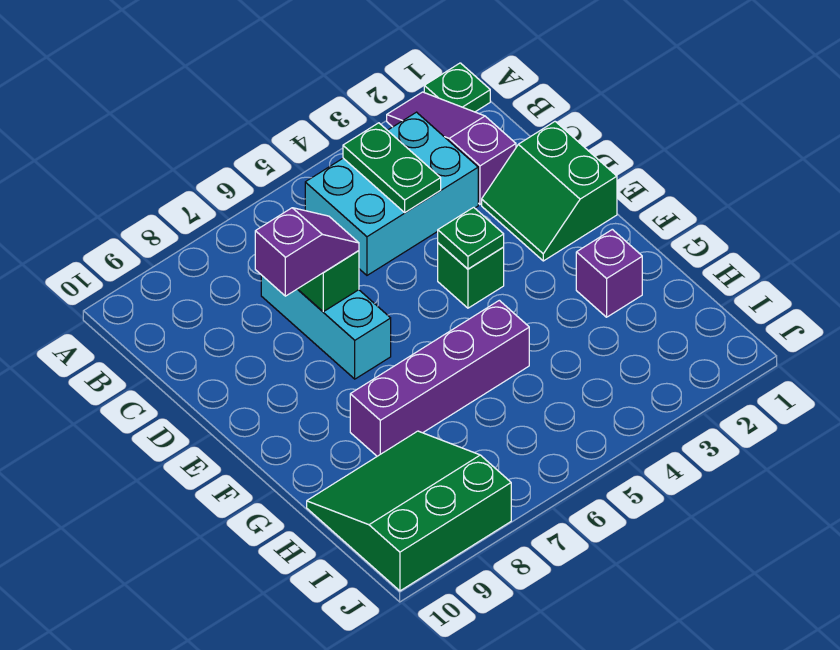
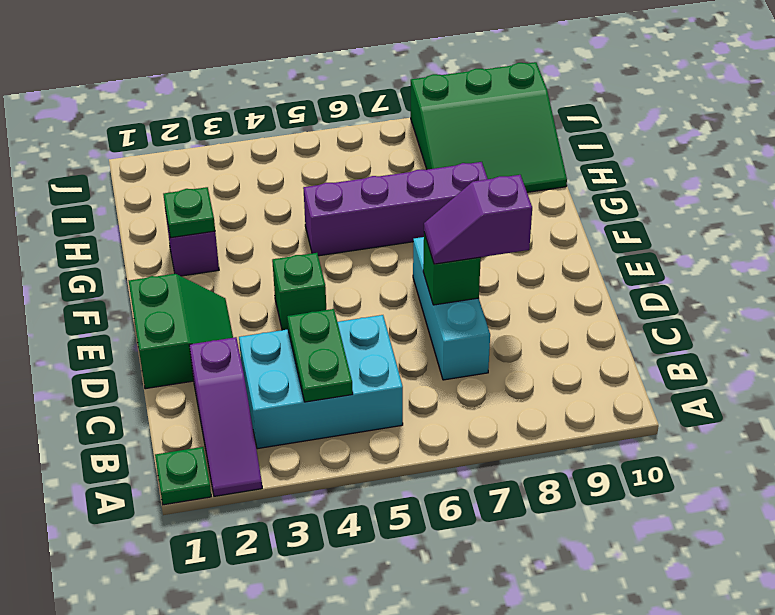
green plate E4 level 2 -> green plate G2 level 2

